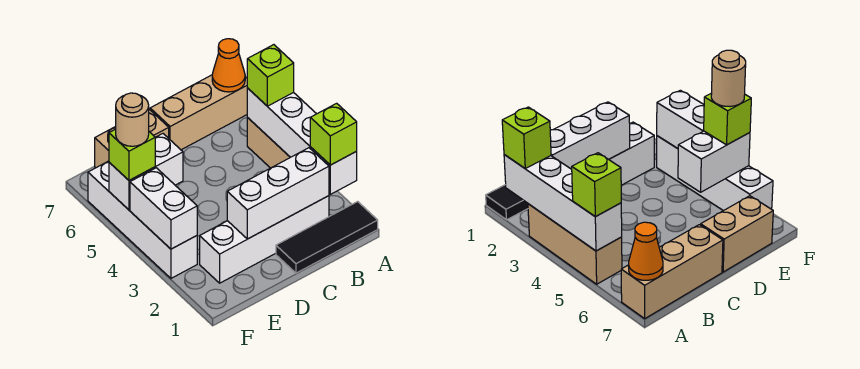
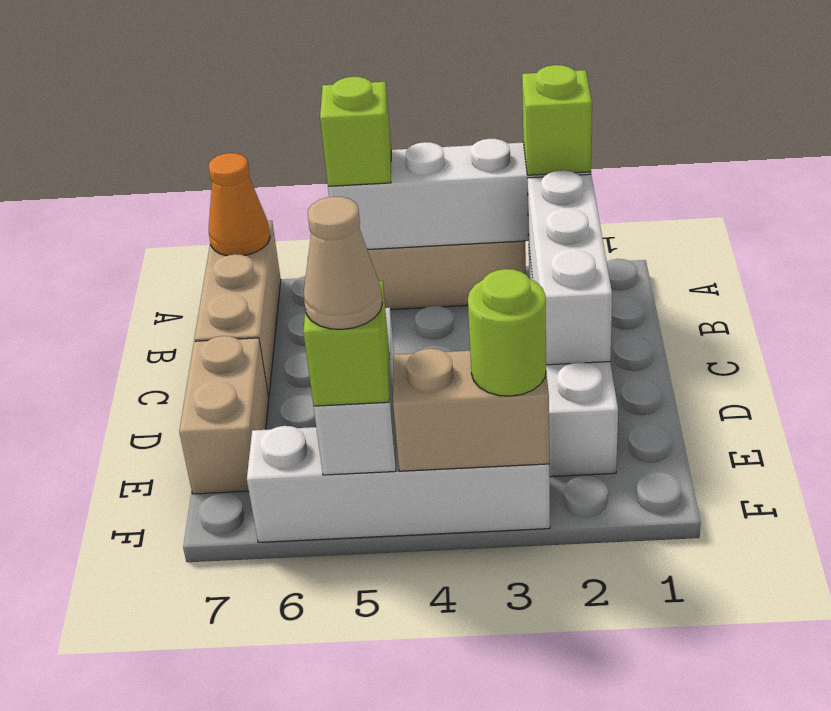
black tile A1:C1 level 1 -> none
white brick F3:F4 level 2 -> tan brick F3:F4 level 2
none -> lime round brick F3 level 3
tan round brick F5 level 4 -> tan cone F5 level 4

